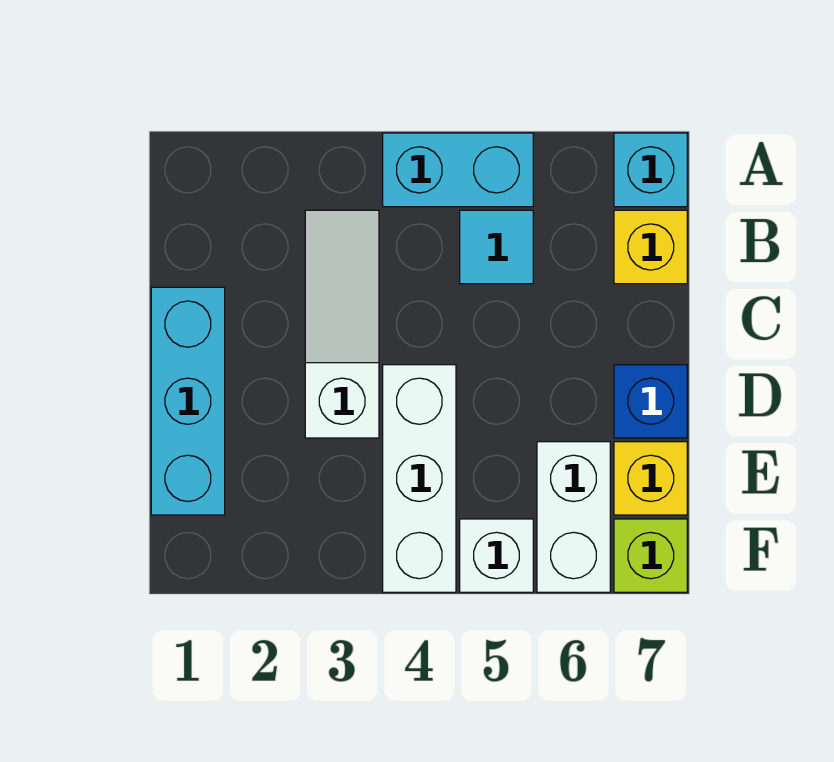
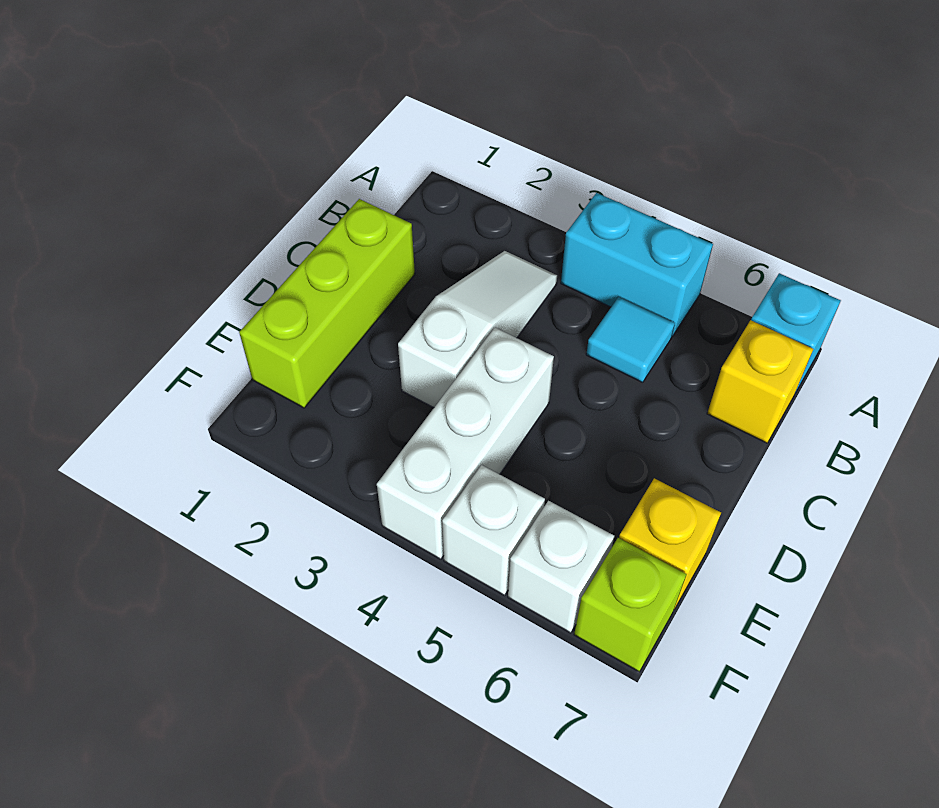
cyan brick C1:E1 level 1 -> lime brick C1:E1 level 1
blue brick D7 level 1 -> none
white brick E6:F6 level 1 -> white brick F6 level 1

